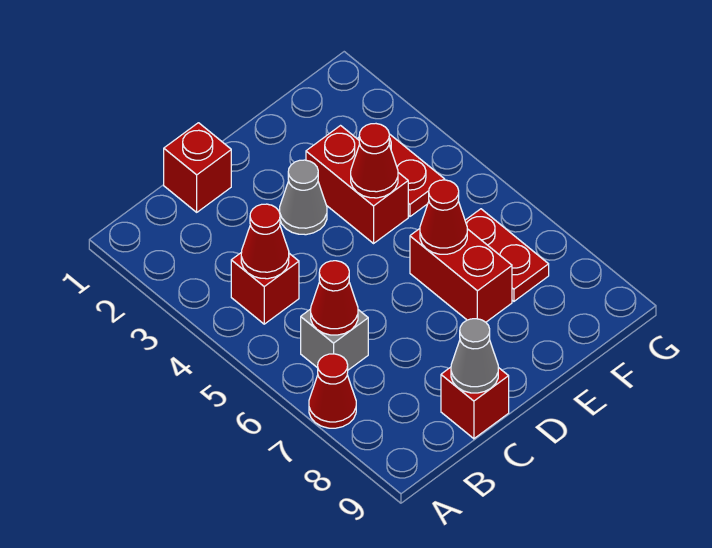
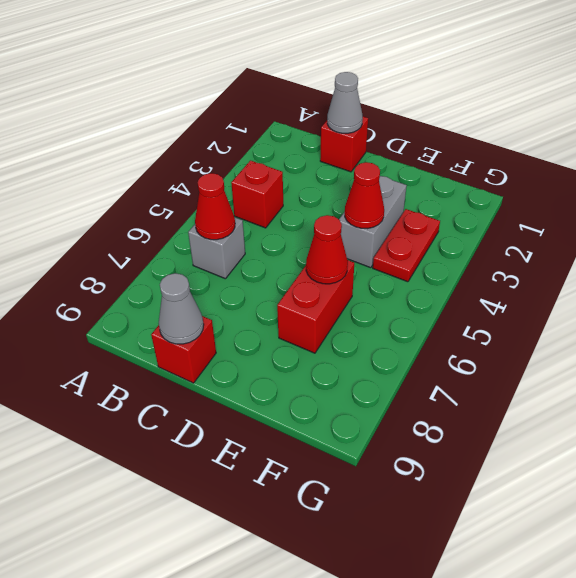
red cone A7 level 1 -> none
red cone B4 level 2 -> none
grey cone D3 level 1 -> grey cone C1 level 2
red brick E3:E4 level 1 -> grey brick E3:E4 level 1
red plate F6:F7 level 1 -> none

